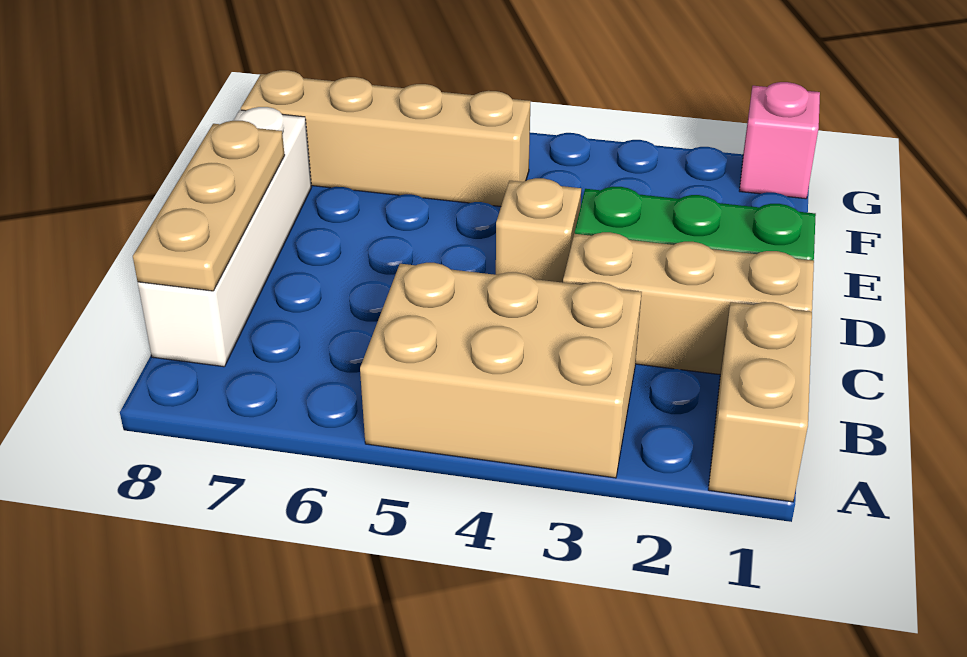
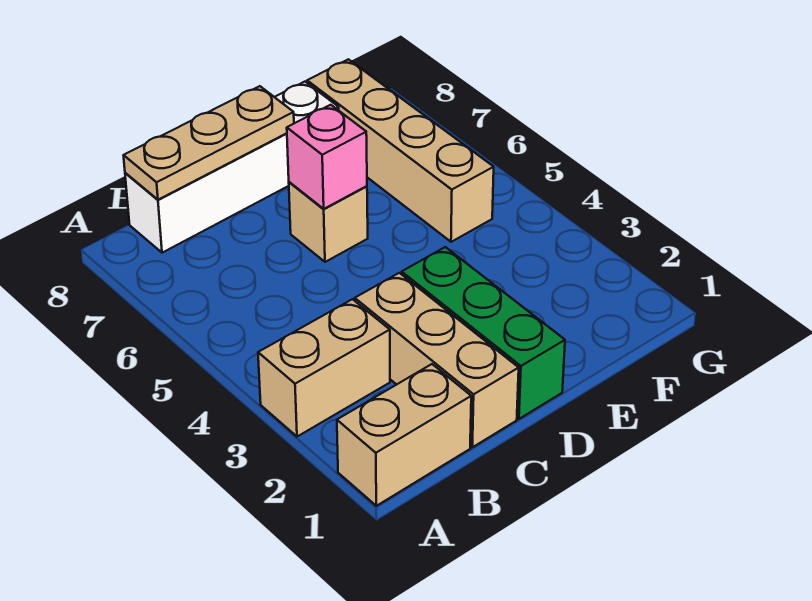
tan brick A3:B5 level 1 -> tan brick A3:B3 level 1
tan brick D4 level 1 -> tan brick D6 level 1
pink brick G1 level 1 -> pink brick D6 level 2

